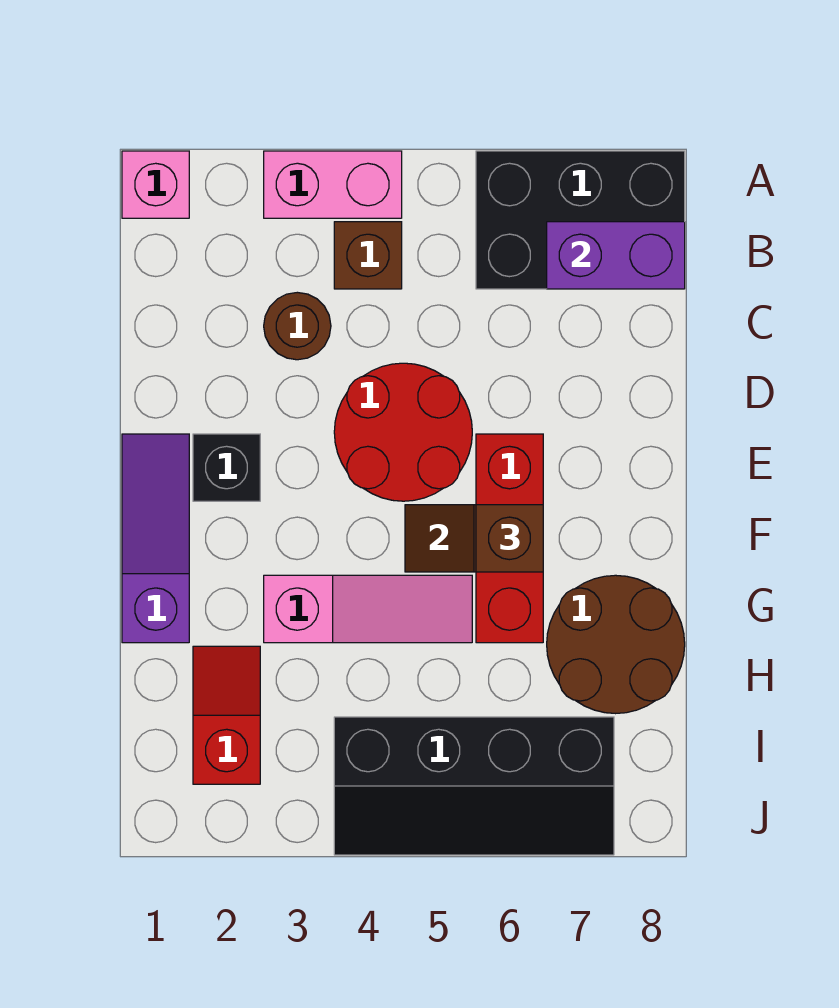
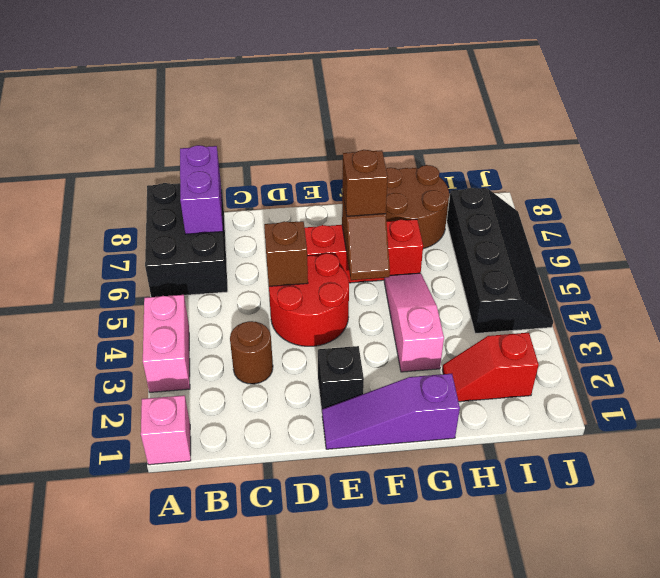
brown brick B4 level 1 -> brown brick D5 level 2

